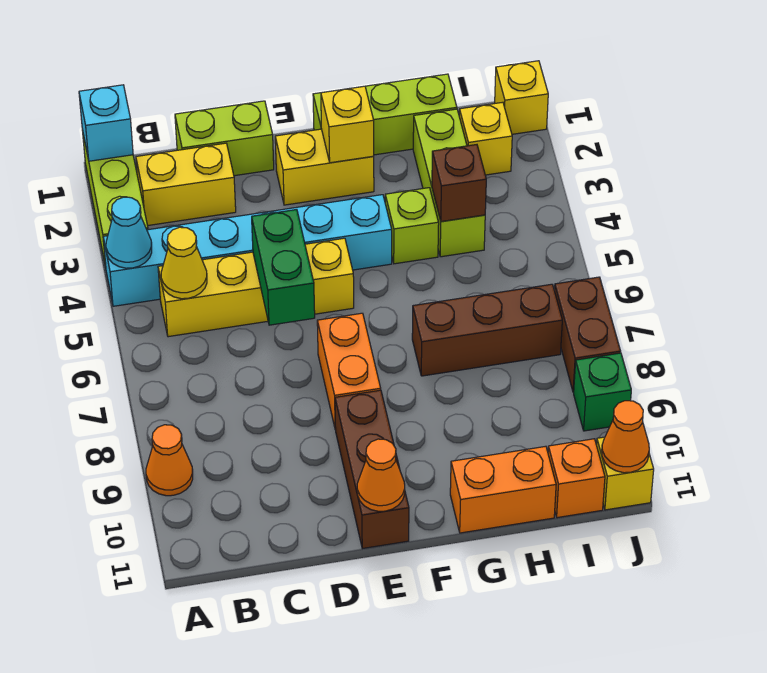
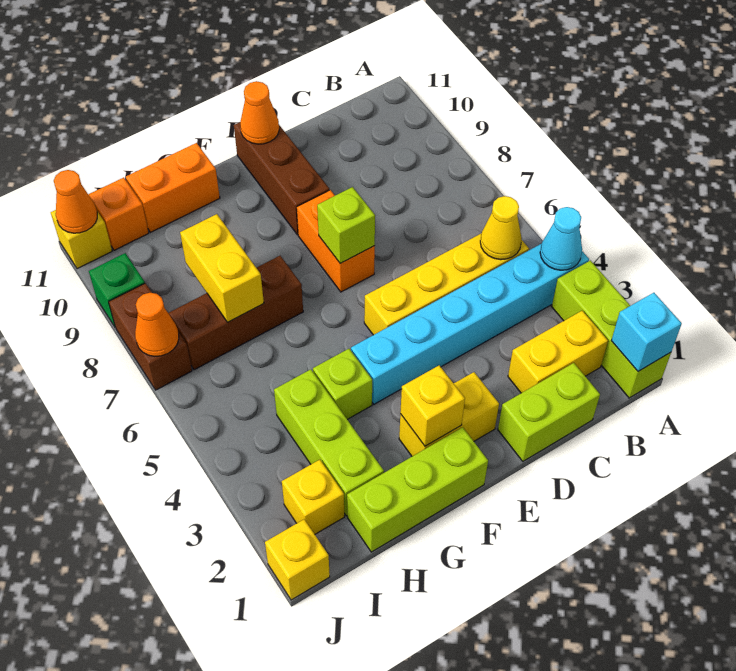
orange cone A9 level 1 -> orange cone J7 level 2
green brick D5:D6 level 2 -> none
none -> lime brick E7 level 2
brown brick H4 level 2 -> none
none -> yellow brick H7:H8 level 2

